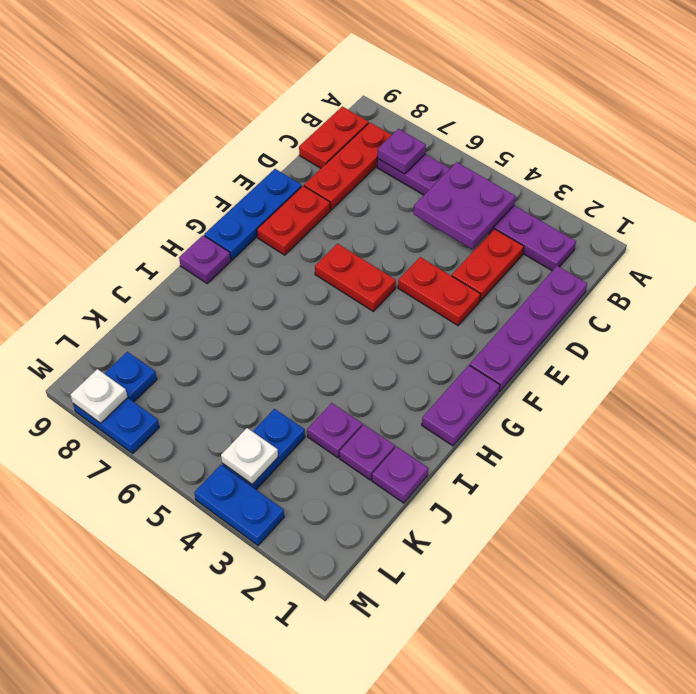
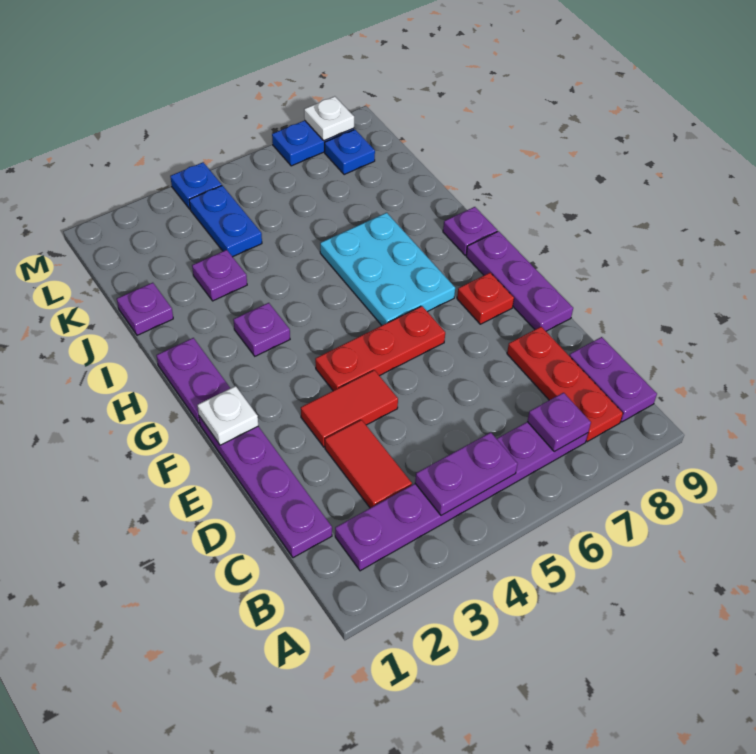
purple plate B4:C5 level 2 -> purple plate B4:B5 level 2
red plate B9:C9 level 1 -> purple plate B9:C9 level 1
red plate C3:D3 level 1 -> red tile C3:D3 level 1
red plate E3:E4 level 1 -> red tile E3:E4 level 1
red plate E8:F8 level 1 -> red plate F8 level 1
blue plate E9:G9 level 1 -> purple plate E9:G9 level 1
red plate F5:F6 level 1 -> red plate F4:F6 level 1
none -> cyan plate G6:I7 level 1
purple plate J2 level 1 -> purple plate H3 level 1
white plate L4 level 2 -> white plate F1 level 2
blue plate M3:M4 level 1 -> blue plate M4 level 1

